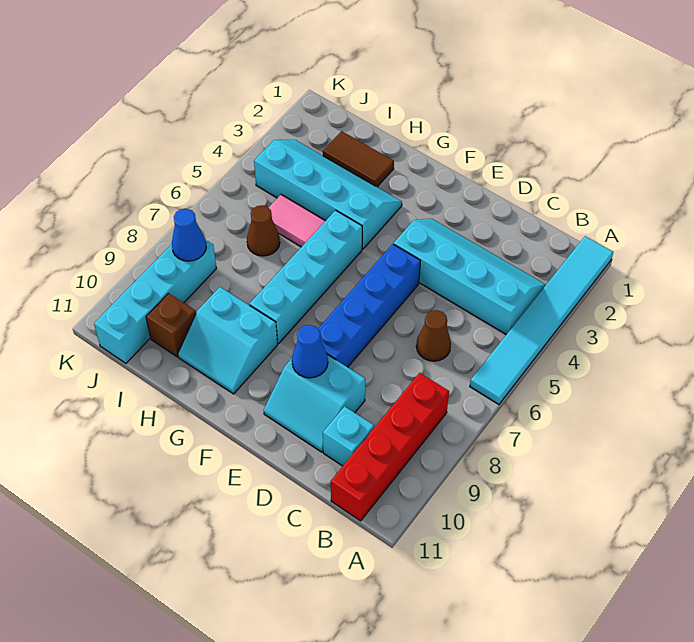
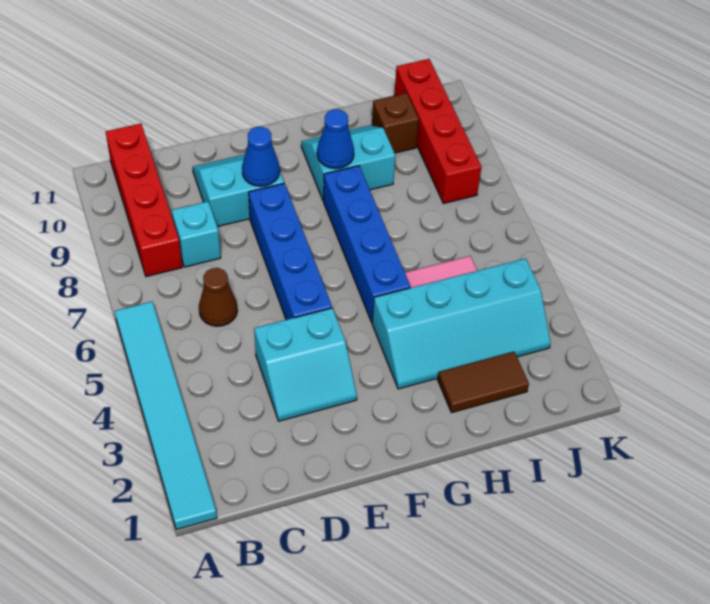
cyan slope B3:E4 level 1 top 4 -> cyan slope D3:E4 level 1 top 4
cyan brick C10 level 1 -> cyan brick C8 level 1
cyan brick G5:G8 level 1 -> blue brick G5:G8 level 1
brown cone I6 level 1 -> none
cyan brick J8:J11 level 1 -> red brick J8:J11 level 1
blue cone J8 level 2 -> blue cone G9 level 2

